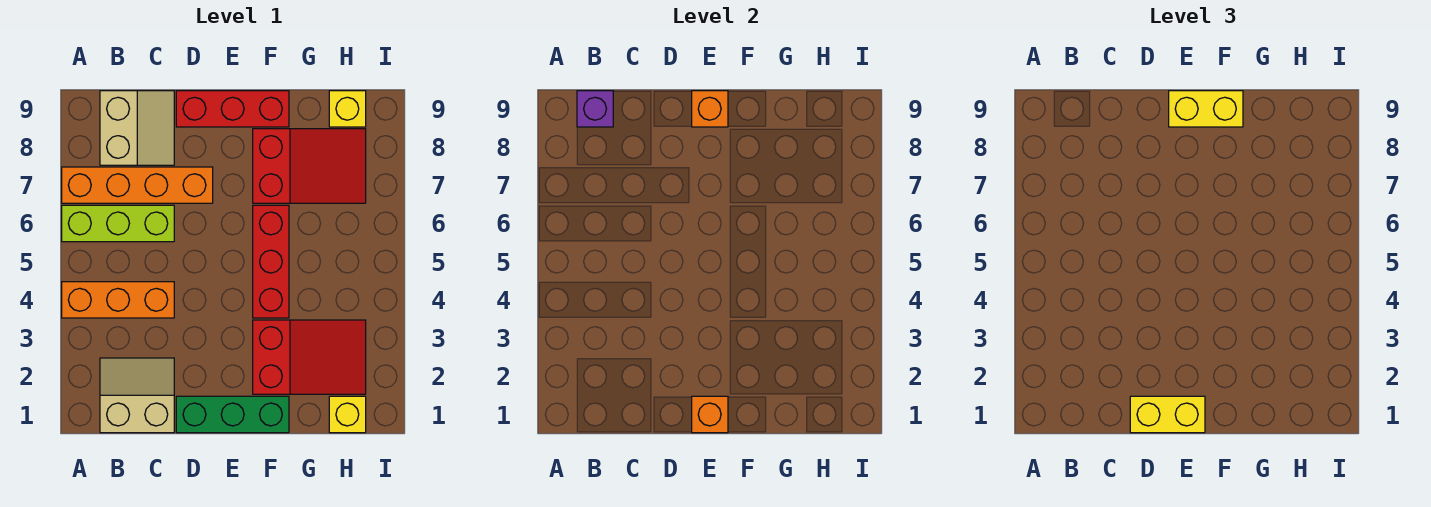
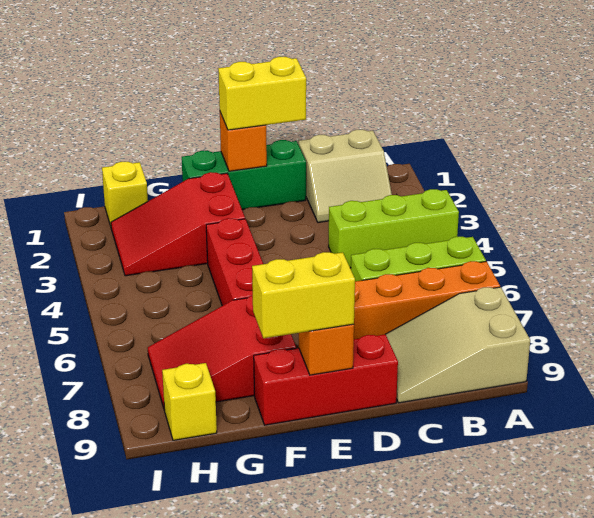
orange brick A4:C4 level 1 -> lime brick A4:C4 level 1
tan slope B8:C9 level 1 top B -> tan slope A8:C9 level 1 top A
purple brick B9 level 2 -> none

